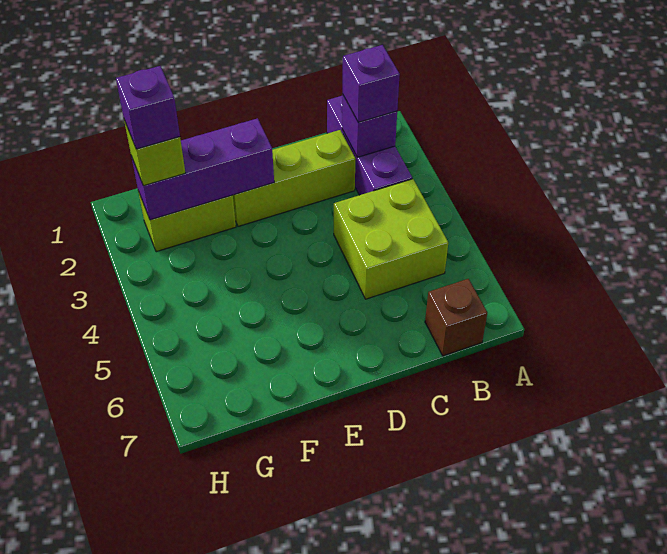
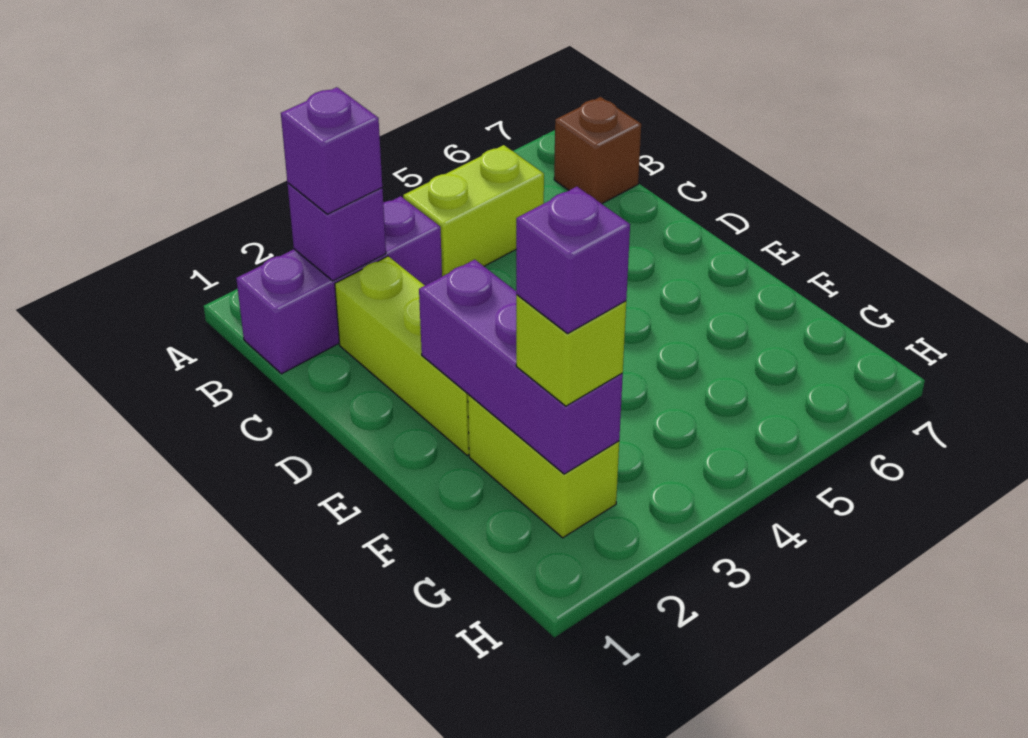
lime brick B4:C5 level 1 -> lime brick B4:B5 level 1

